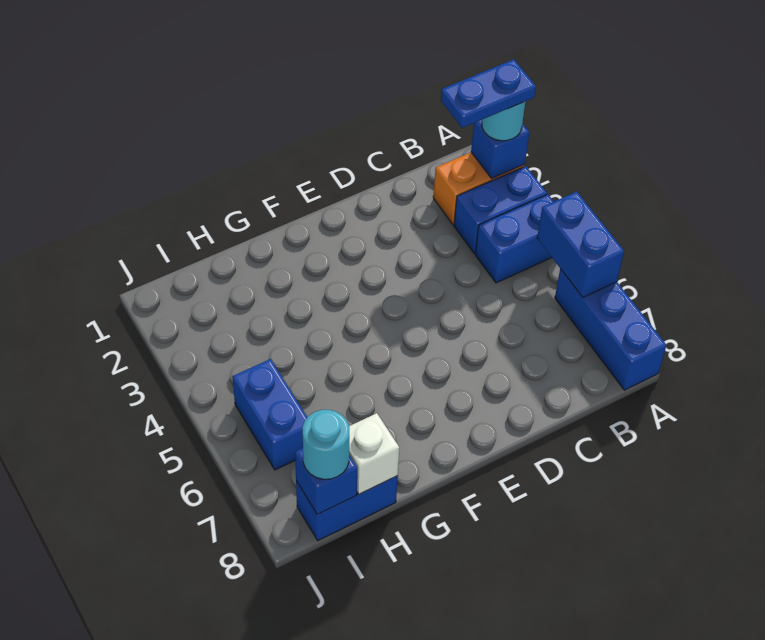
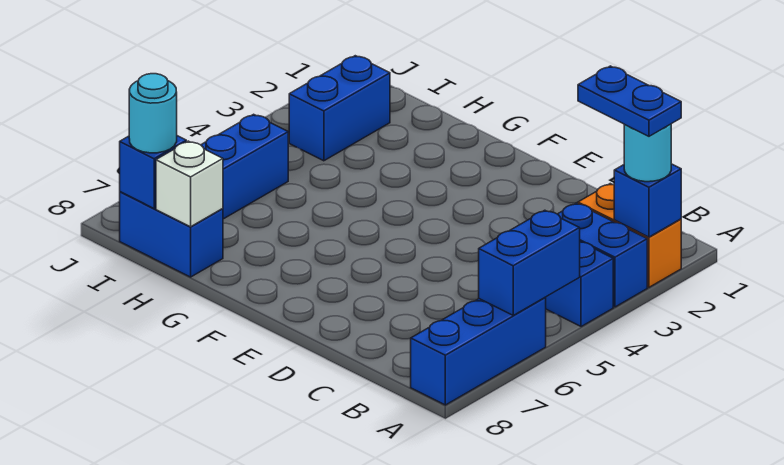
none -> blue brick I2:I3 level 1

